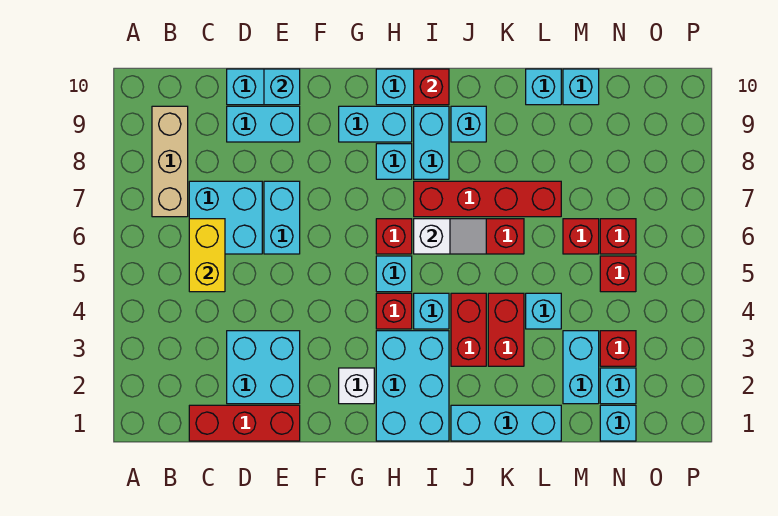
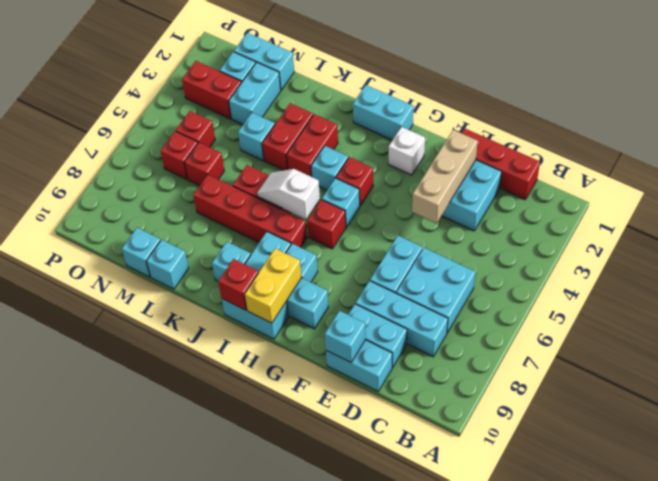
tan brick B7:B9 level 1 -> tan brick E2:E4 level 2
yellow brick C5:C6 level 2 -> yellow brick H9:H10 level 2
cyan brick H1:I3 level 1 -> cyan brick H1:I1 level 1
cyan brick J1:L1 level 1 -> cyan brick C8:E8 level 1
cyan brick N1 level 1 -> cyan brick M1:N1 level 1
red brick N3 level 1 -> red brick N3:O3 level 1

